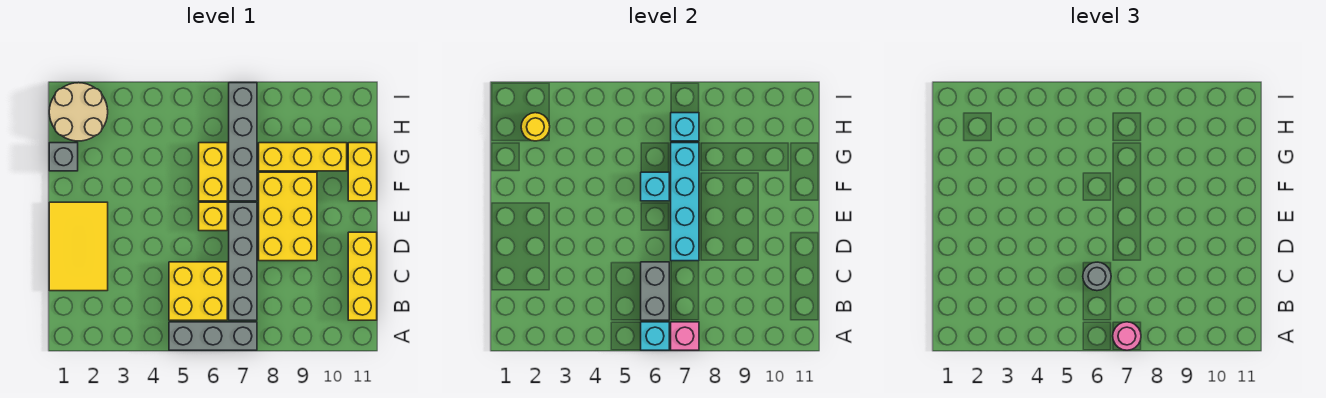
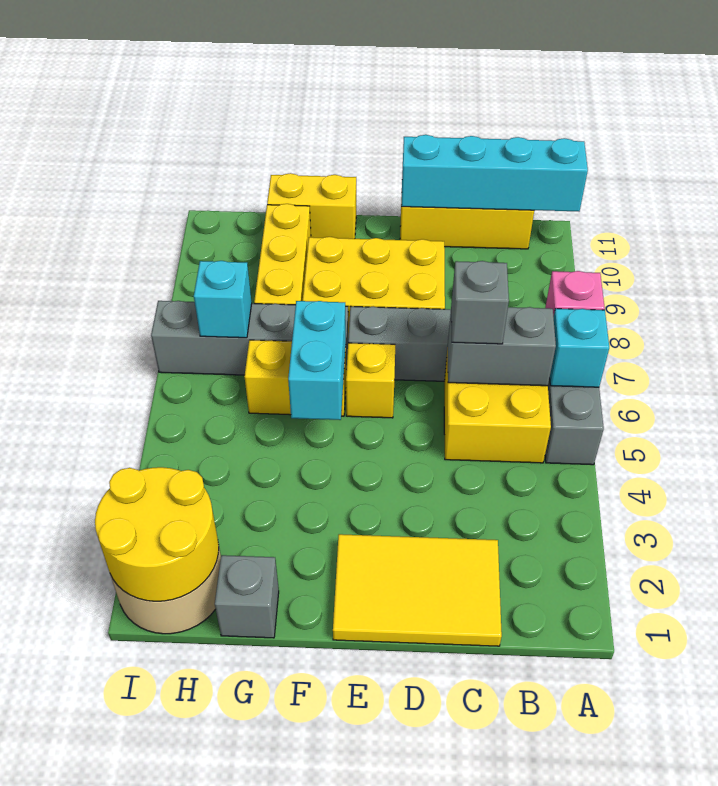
pink round brick A7 level 3 -> none
grey round brick C6 level 3 -> grey brick C6 level 3
cyan brick D7:G7 level 2 -> cyan brick A11:D11 level 2
cyan brick F6 level 2 -> cyan brick F5:F6 level 2
yellow round brick H2 level 2 -> yellow round brick H1:I2 level 2

